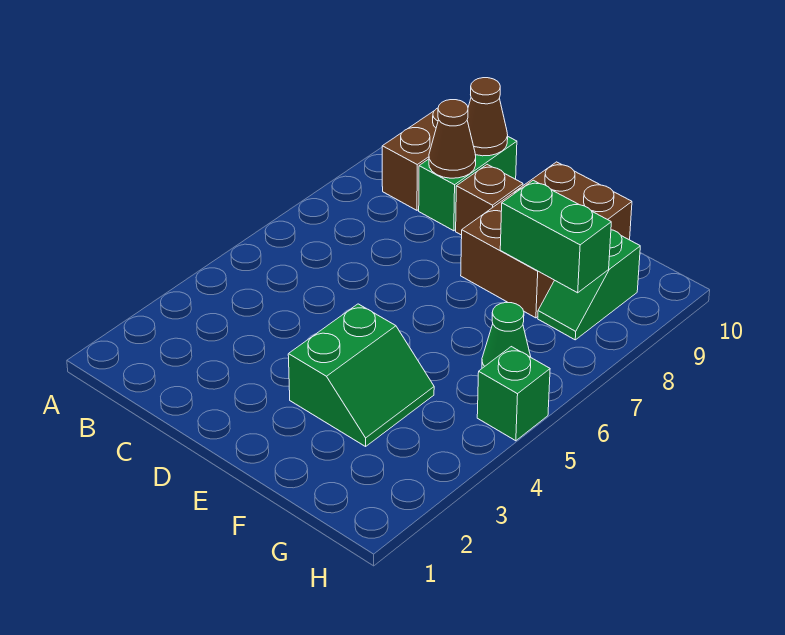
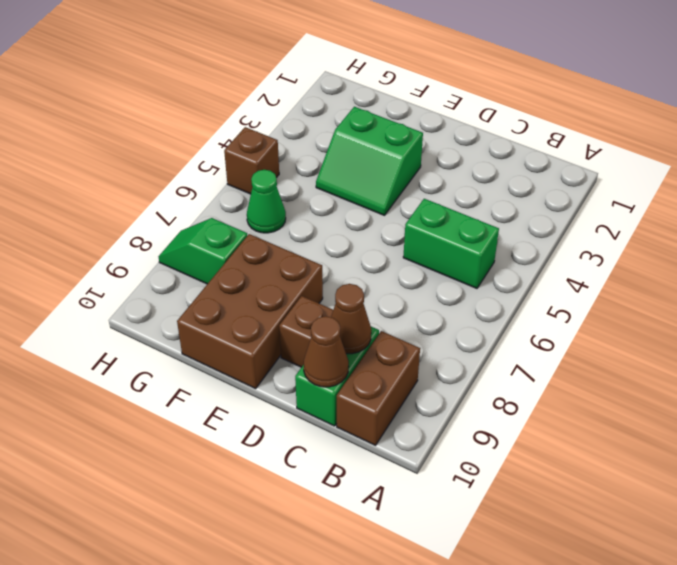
green slope E3:F4 level 1 top E -> green slope E3:F4 level 1 top 3
green brick F8:G8 level 2 -> green brick B5:C5 level 1
green slope G8:G9 level 1 top 9 -> green slope G8:H8 level 1 top G
green brick H5 level 1 -> brown brick H5 level 1

